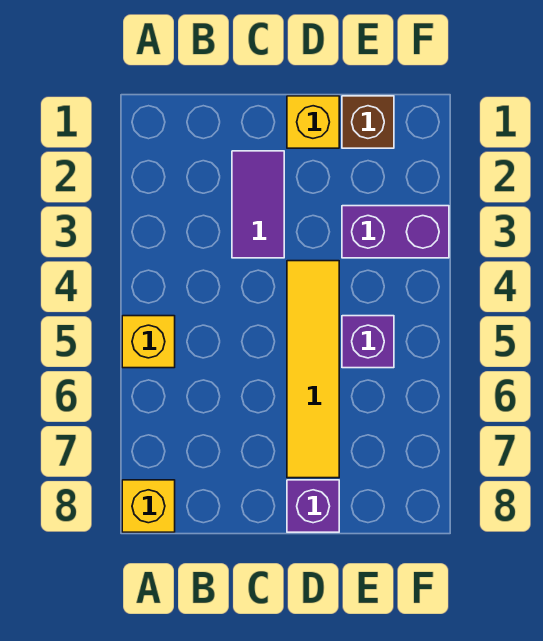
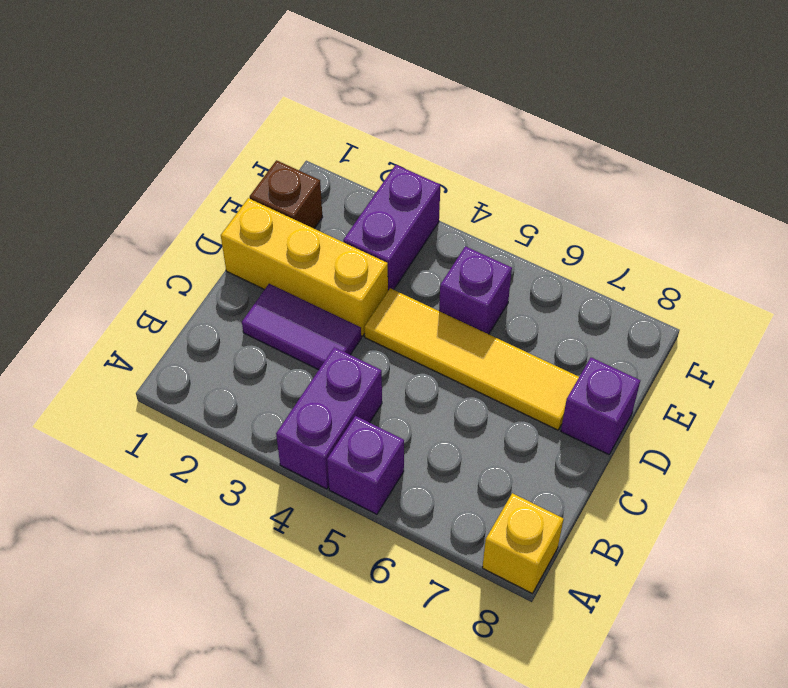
none -> purple brick A4:B4 level 1
yellow brick A5 level 1 -> purple brick A5 level 1
yellow brick D1 level 1 -> yellow brick D1:D3 level 1

